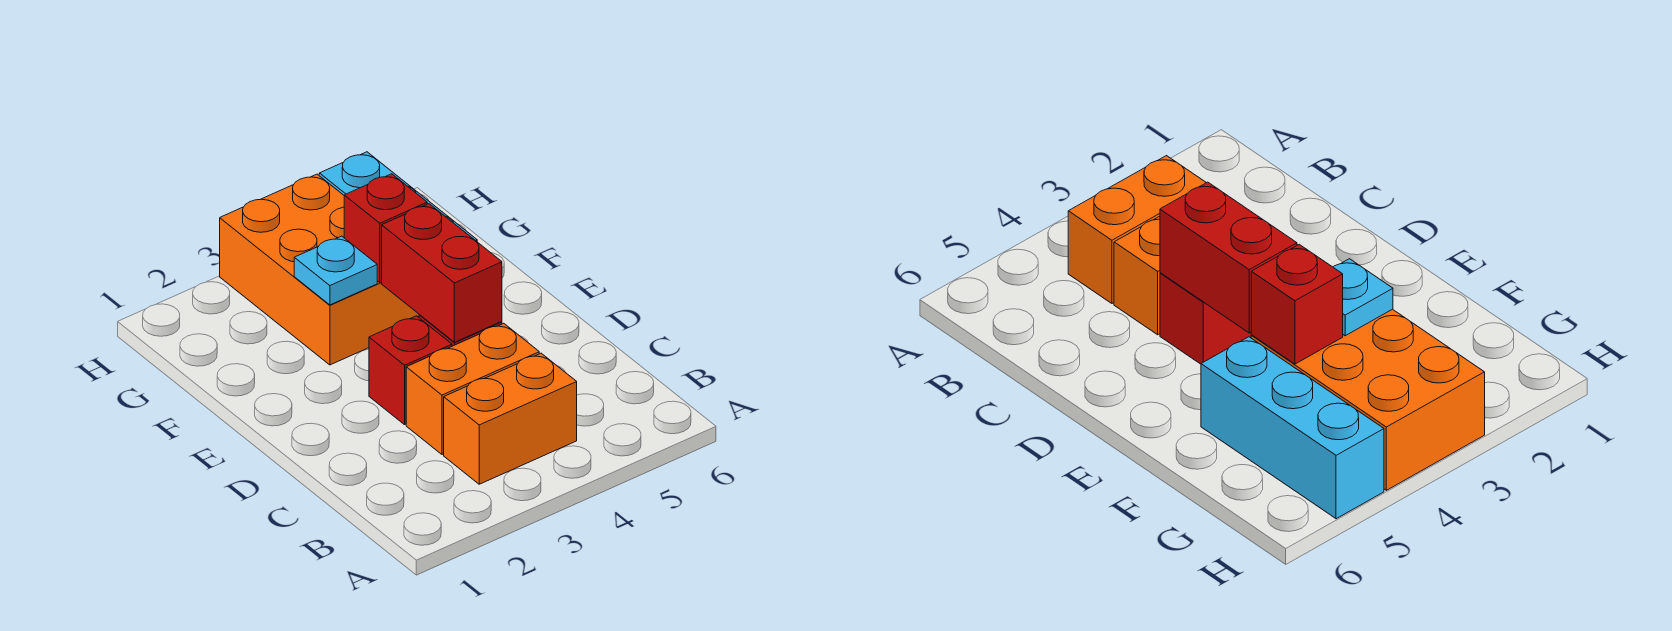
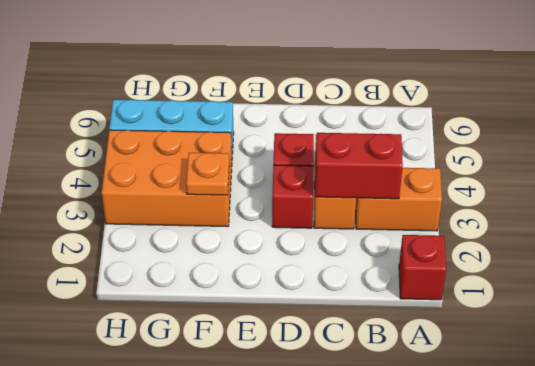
orange brick B3:B4 level 1 -> orange brick A3:B3 level 1
red brick D4:E4 level 2 -> red brick B3:C3 level 2
cyan plate F3 level 2 -> orange plate F3 level 2
red brick F4 level 2 -> red brick A1 level 1

